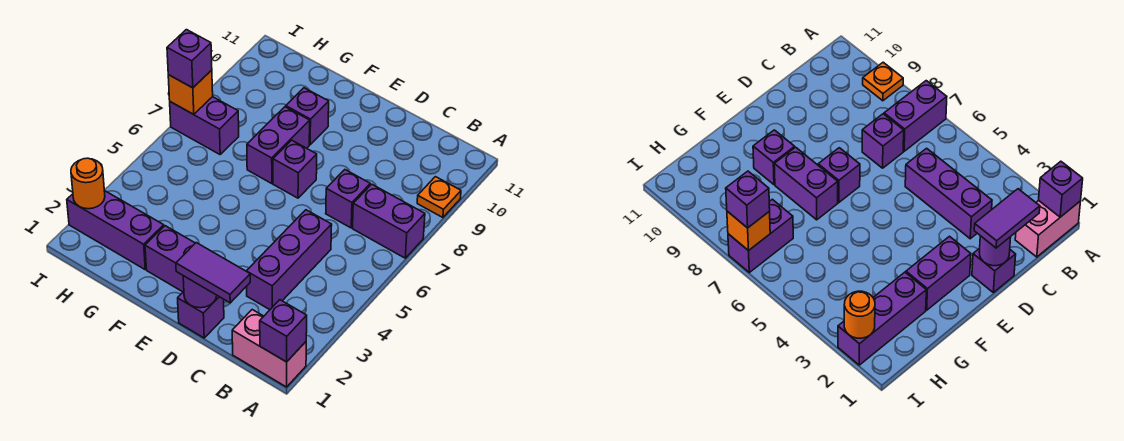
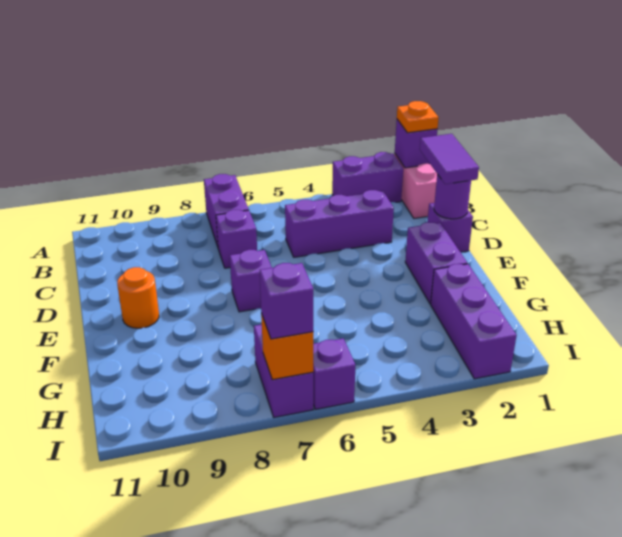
orange plate A9 level 1 -> orange plate A1 level 3
purple brick F7:F8 level 1 -> purple brick A2:A3 level 1
purple brick F9 level 1 -> purple brick I6 level 1
orange round brick I2 level 2 -> orange round brick E10 level 1

